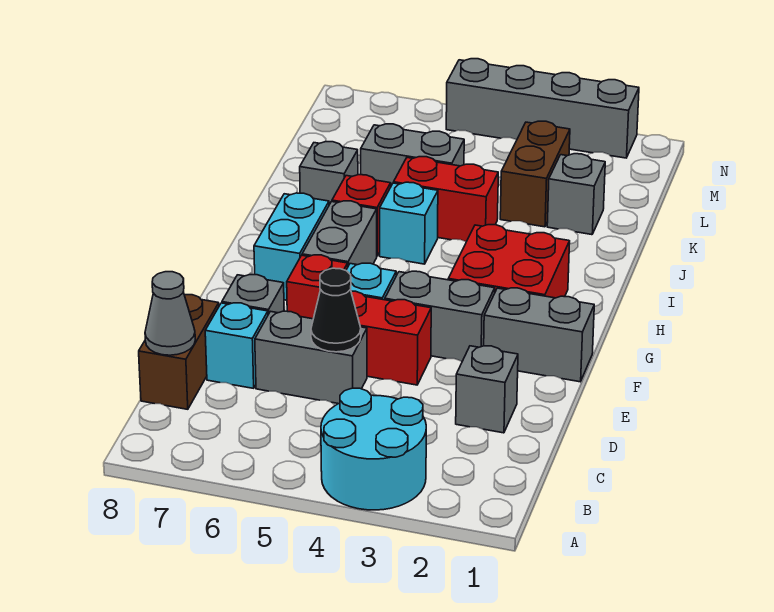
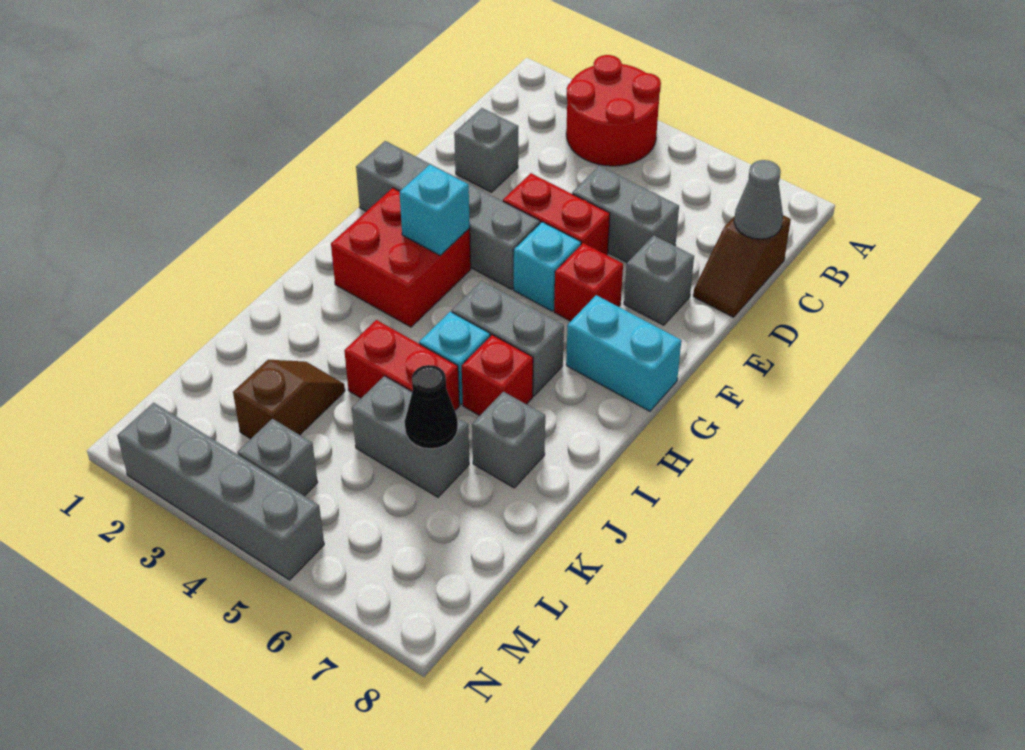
cyan round brick A3:B4 level 1 -> red round brick A3:B4 level 1
brown brick C8:D8 level 1 -> brown slope C8:D8 level 1 top C
black cone D5 level 2 -> black cone K6 level 2
cyan brick D7 level 1 -> cyan brick G3 level 2
grey brick G6:H6 level 1 -> grey brick H5:H6 level 1
cyan brick G7:H7 level 1 -> cyan brick G7:G8 level 1
grey brick K2 level 1 -> grey brick M4 level 1
brown brick K3:L3 level 1 -> brown slope K3:L3 level 1 top L

